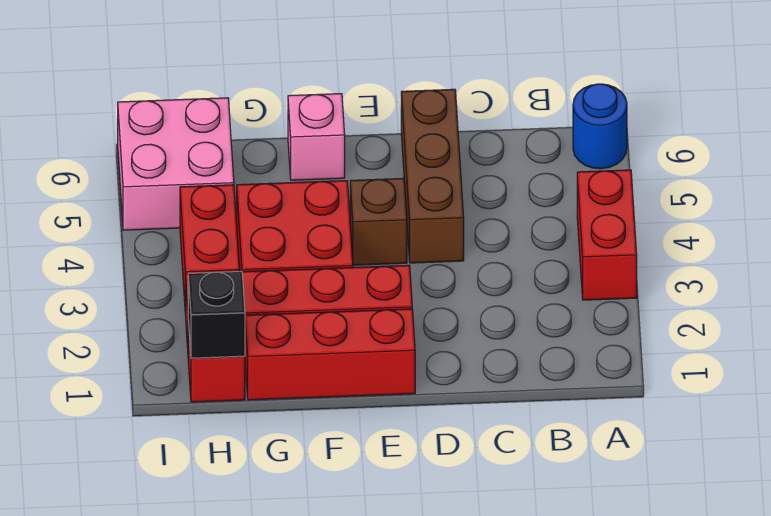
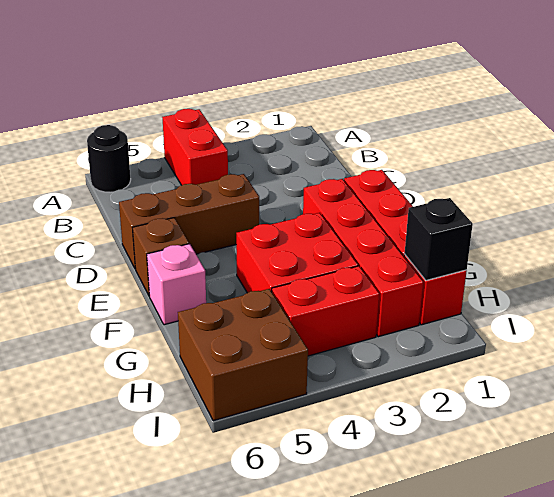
red brick A3:A4 level 1 -> red brick A4:B4 level 1
blue round brick A6 level 1 -> black round brick A6 level 1
brown brick E4 level 1 -> brown brick E6 level 1
pink brick H5:I6 level 1 -> brown brick H5:I6 level 1

